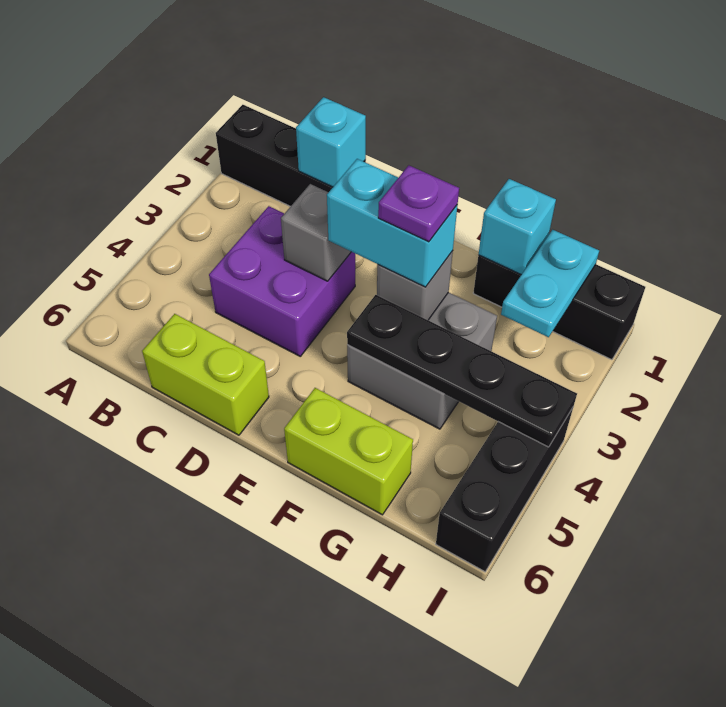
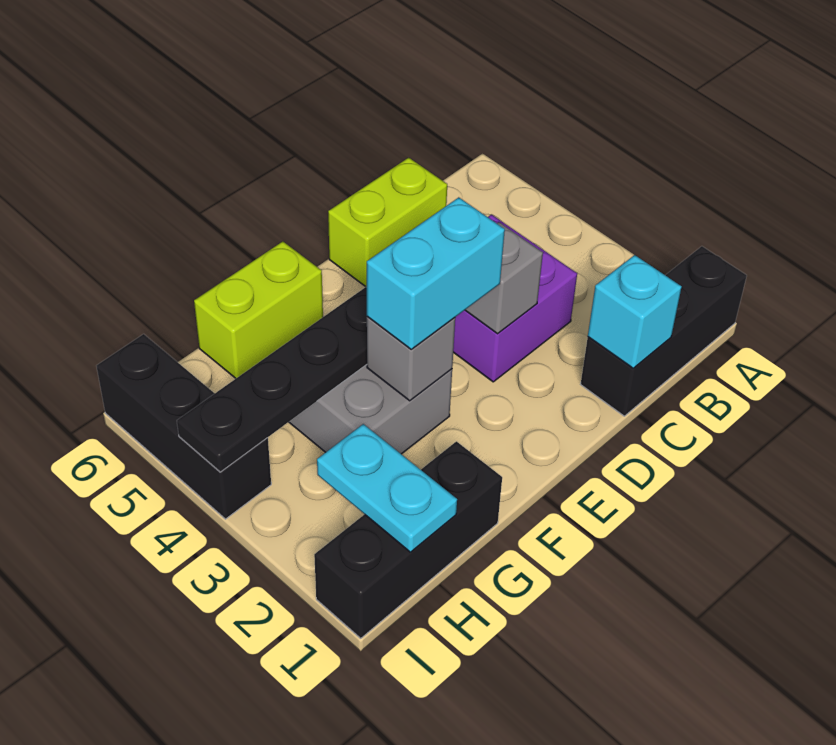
purple plate F3 level 4 -> none
cyan brick G1 level 2 -> none

